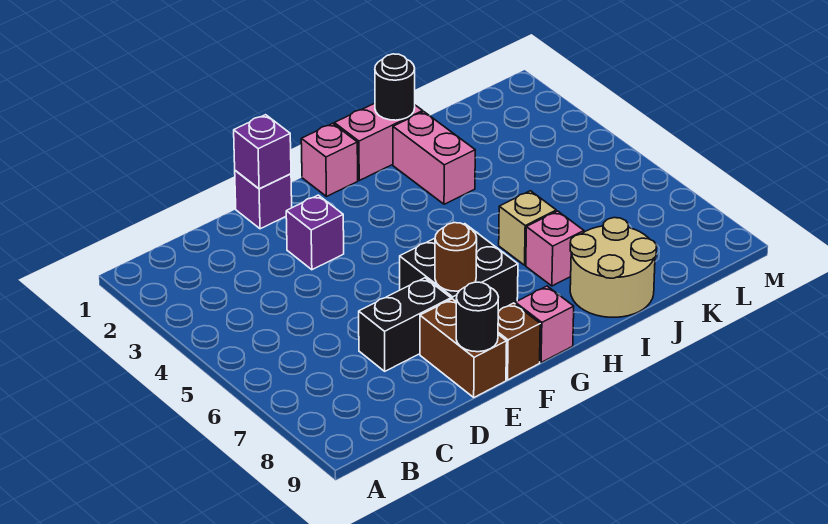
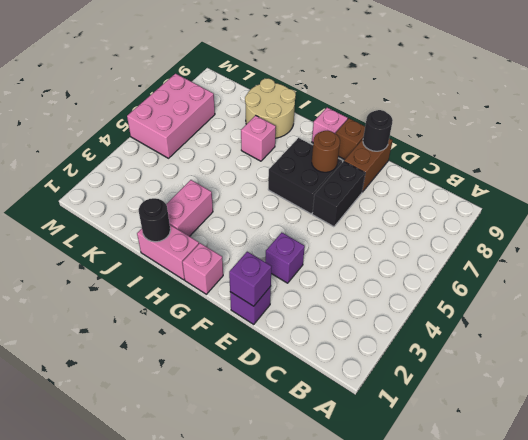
black brick D7:E7 level 1 -> black brick E6:E7 level 1
tan brick I6 level 1 -> none
none -> pink brick L5:M7 level 1

